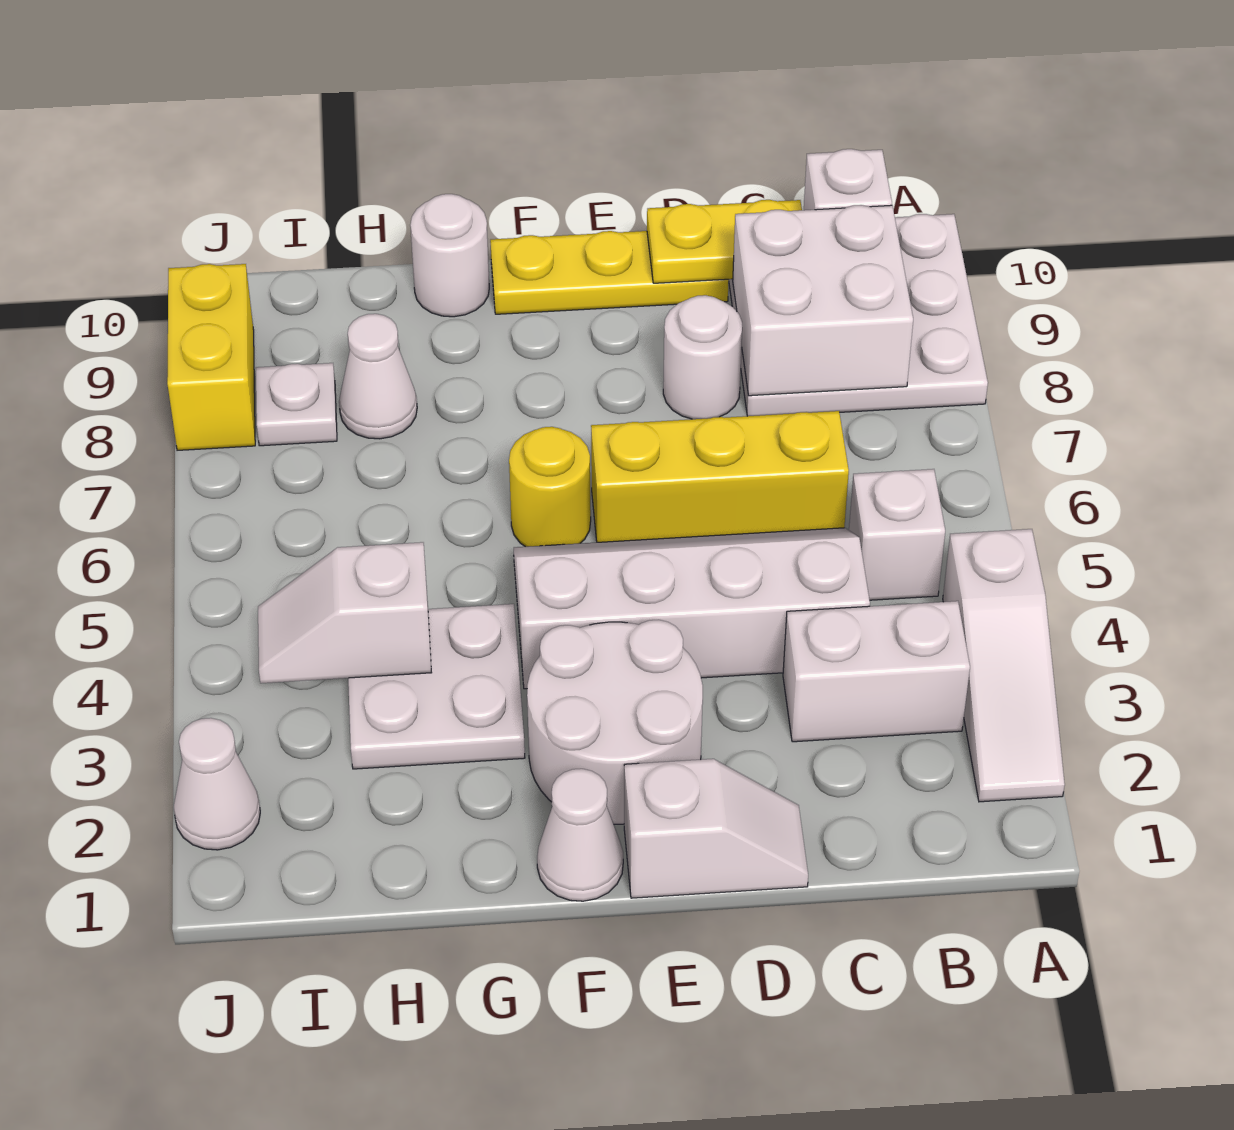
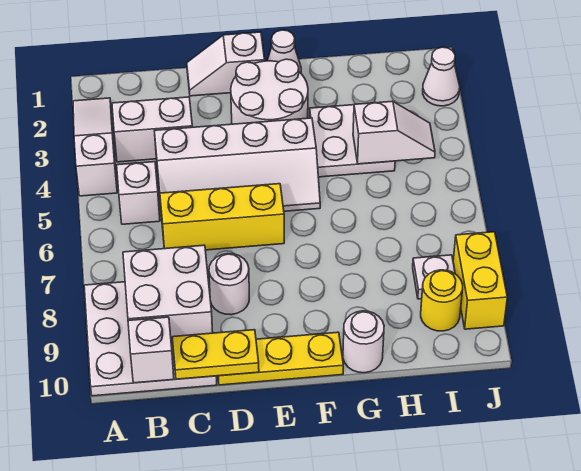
yellow round brick F6 level 1 -> yellow round brick I9 level 1
white cone H8 level 1 -> none

